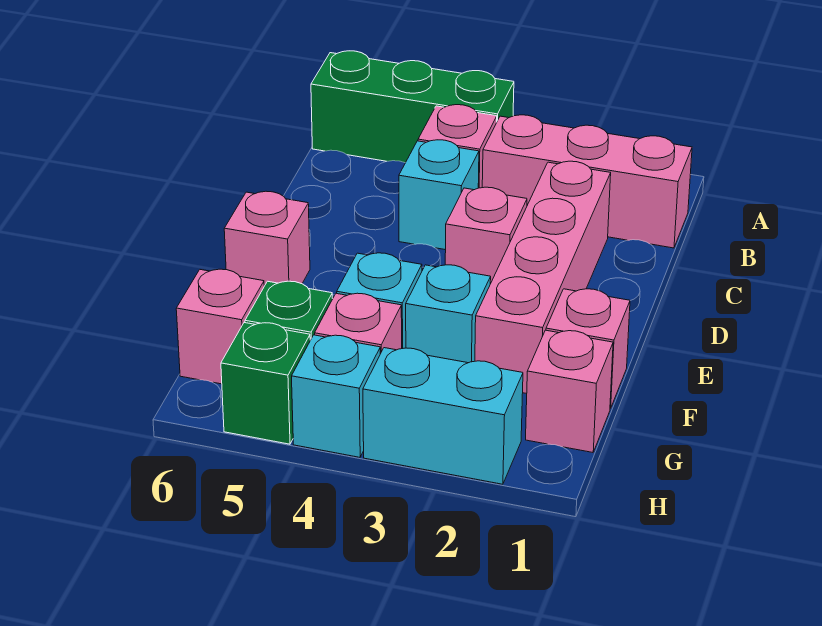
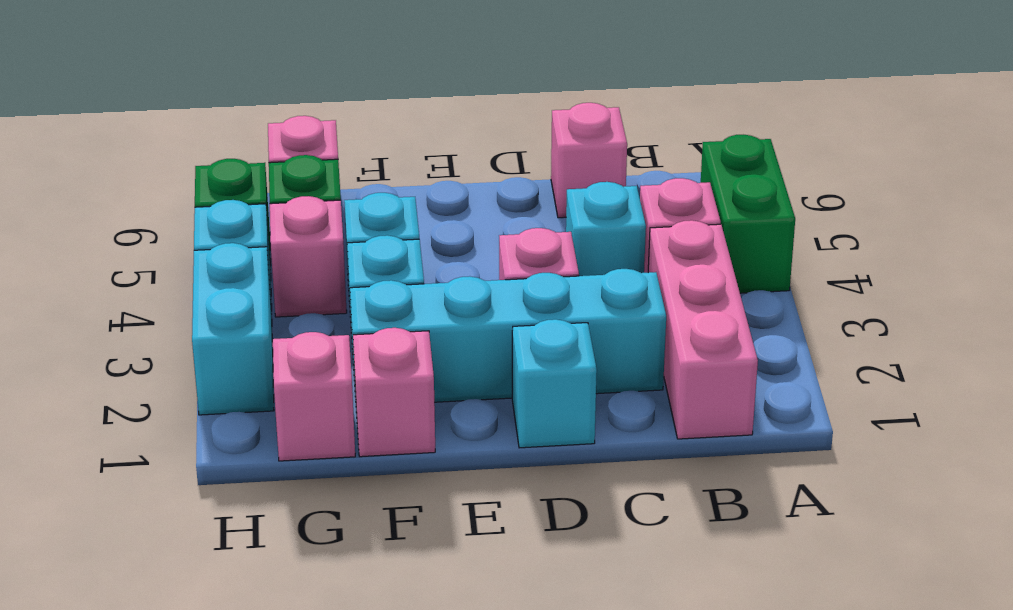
green brick A4:A6 level 1 -> green brick A4:A5 level 1
pink brick C2:F2 level 1 -> cyan brick C2:F2 level 1
none -> cyan brick D1 level 1
pink brick E6 level 1 -> pink brick C6 level 1

